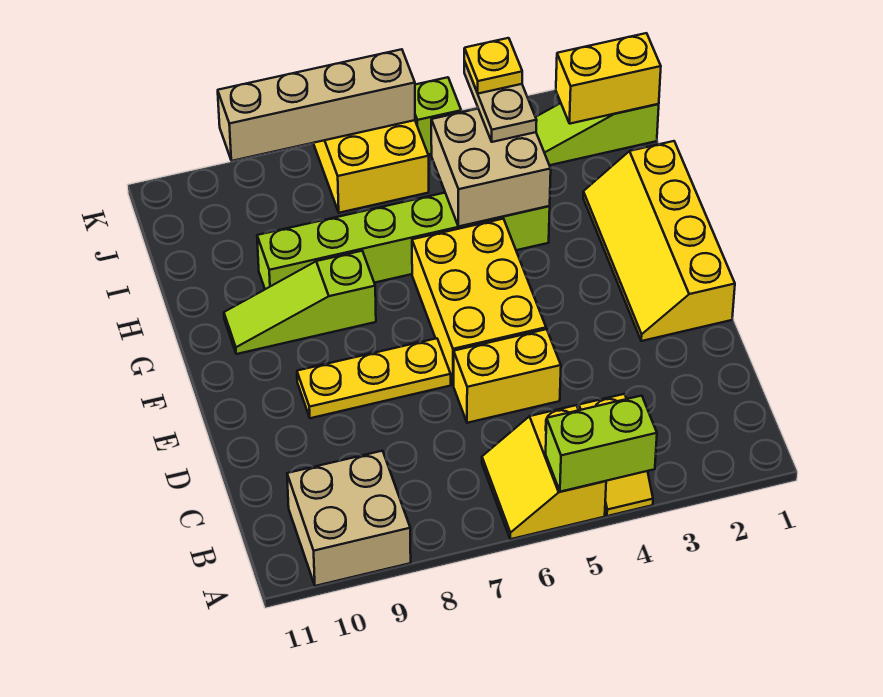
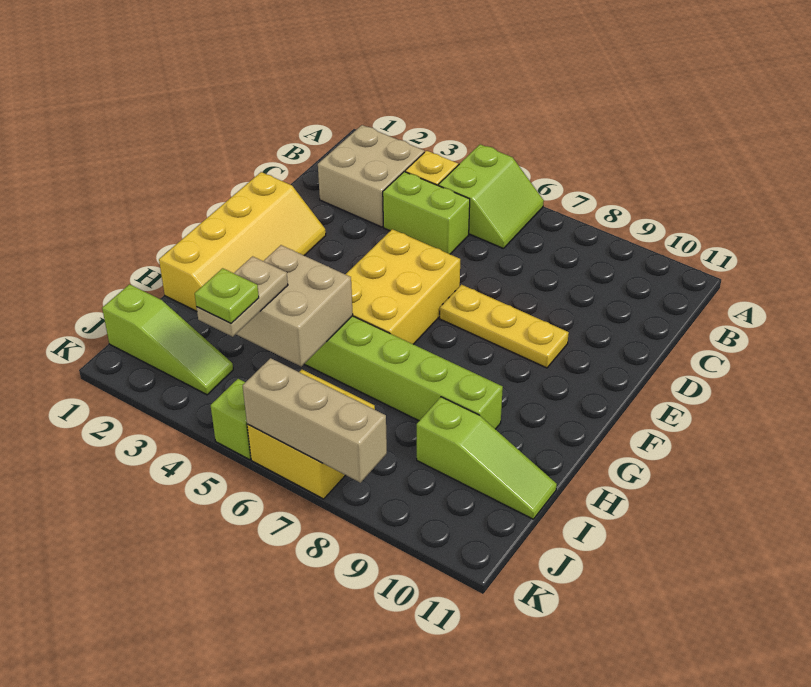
lime brick A4:A5 level 2 -> lime brick C4:C5 level 1
yellow slope A5:B6 level 1 top 5 -> lime slope A5:B6 level 1 top 5
tan brick A9:B10 level 1 -> tan brick B2:C3 level 1
yellow brick D5:D6 level 1 -> none
lime slope G8:G10 level 1 top 8 -> lime slope I9:I11 level 1 top 9
yellow brick J1:J2 level 2 -> none
yellow plate J4 level 4 -> lime plate J4 level 4
tan brick K6:K9 level 2 -> tan brick K6:K8 level 2

